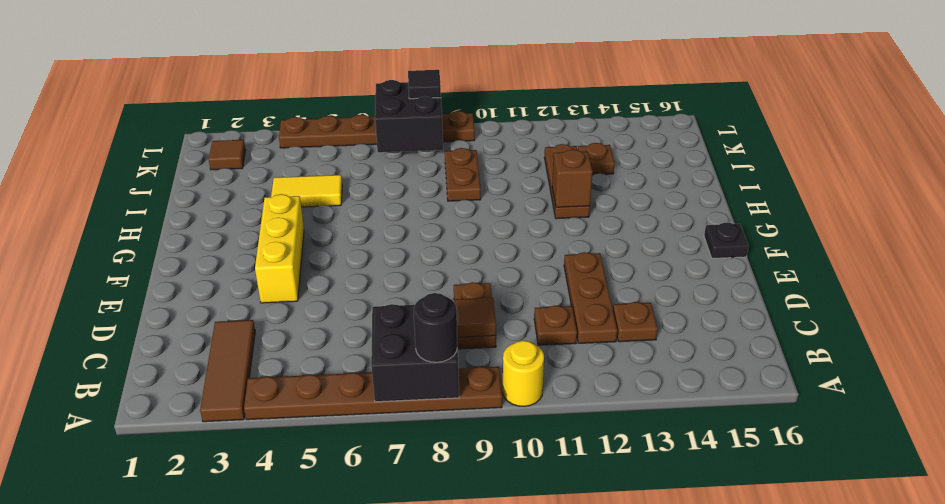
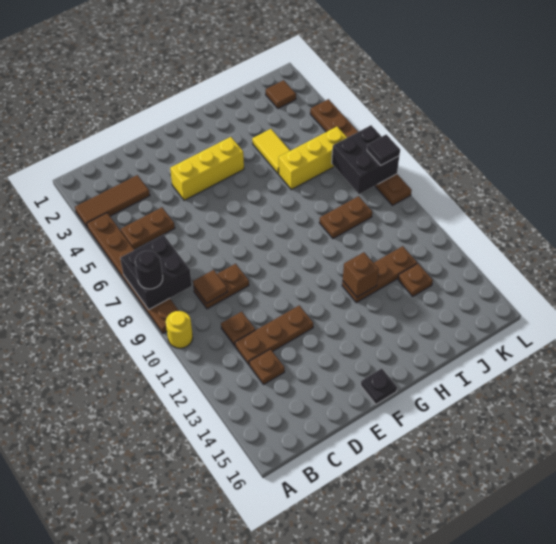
none -> brown plate B5:C5 level 1
none -> yellow brick I6:K6 level 1

